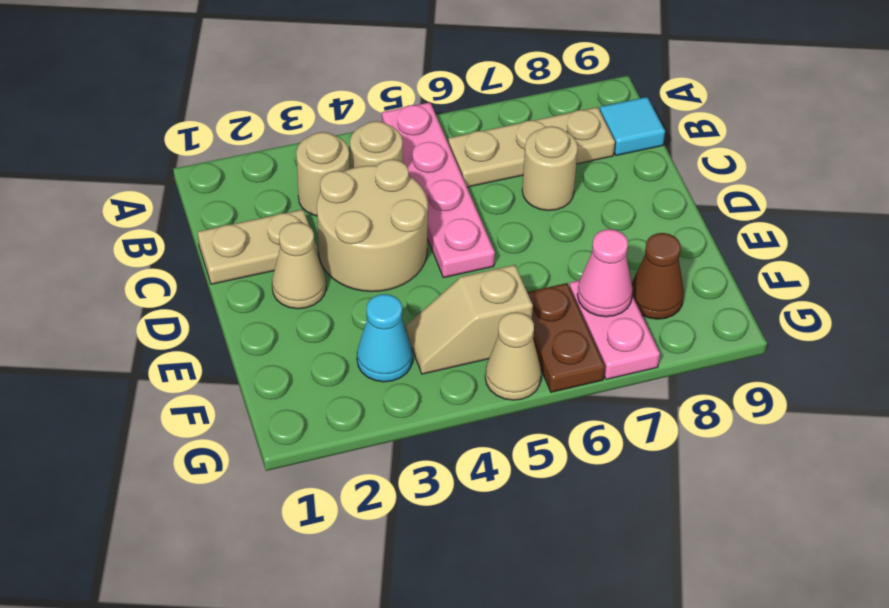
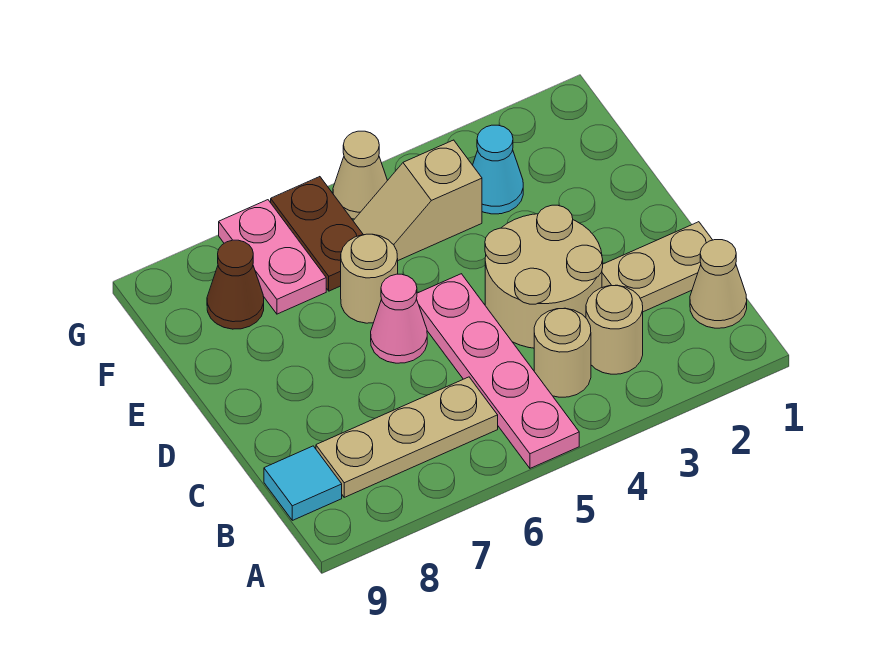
tan round brick C7 level 1 -> tan round brick E6 level 1
tan cone D2 level 1 -> tan cone B1 level 1
tan slope F4:F5 level 1 top 5 -> tan slope F4:F5 level 1 top 4
pink cone F7 level 2 -> pink cone D6 level 1

